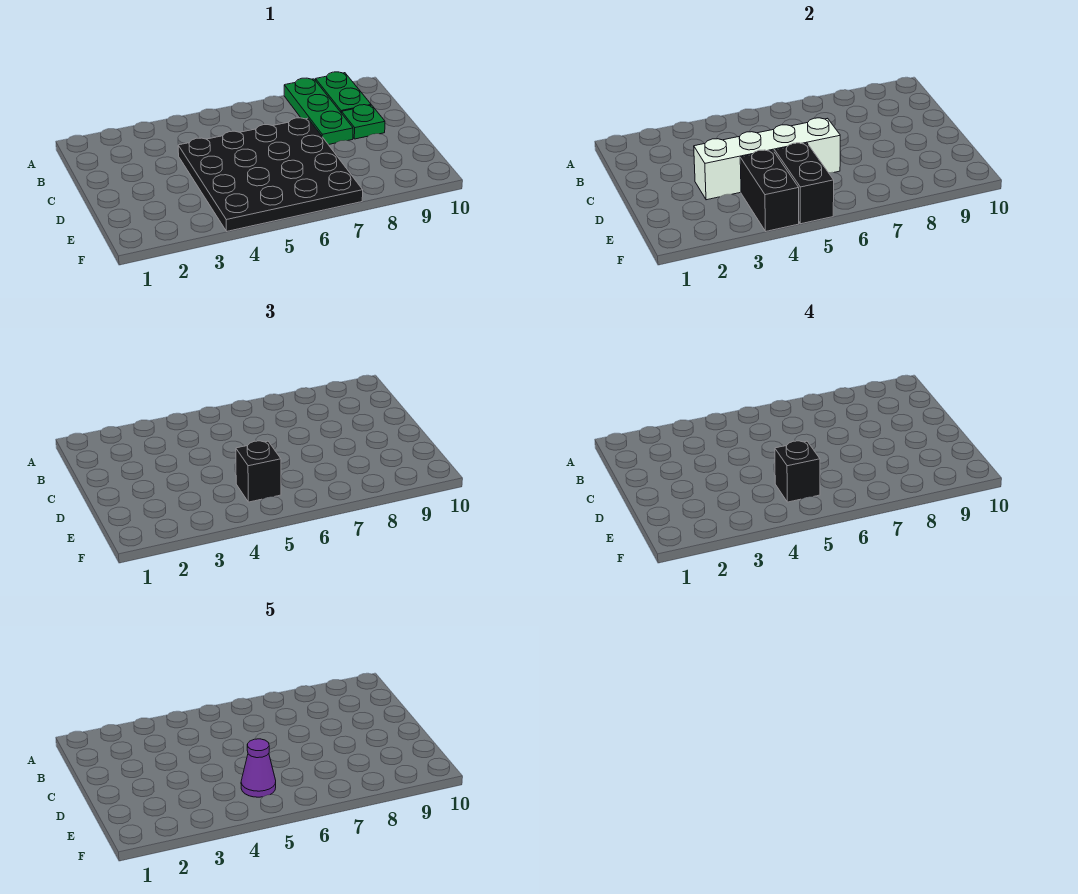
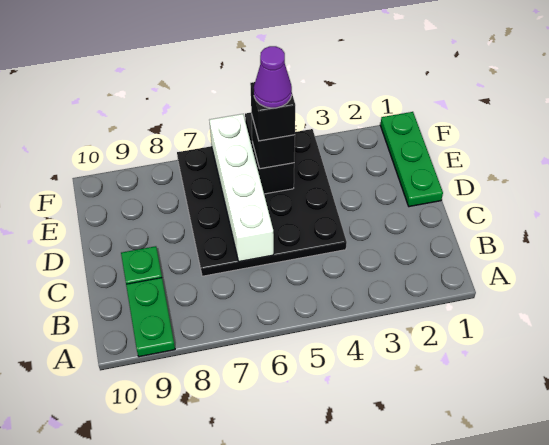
green plate A8:C8 level 1 -> green plate D1:F1 level 1
white brick D3:D6 level 2 -> white brick C6:F6 level 2
black brick E4:F4 level 2 -> none

